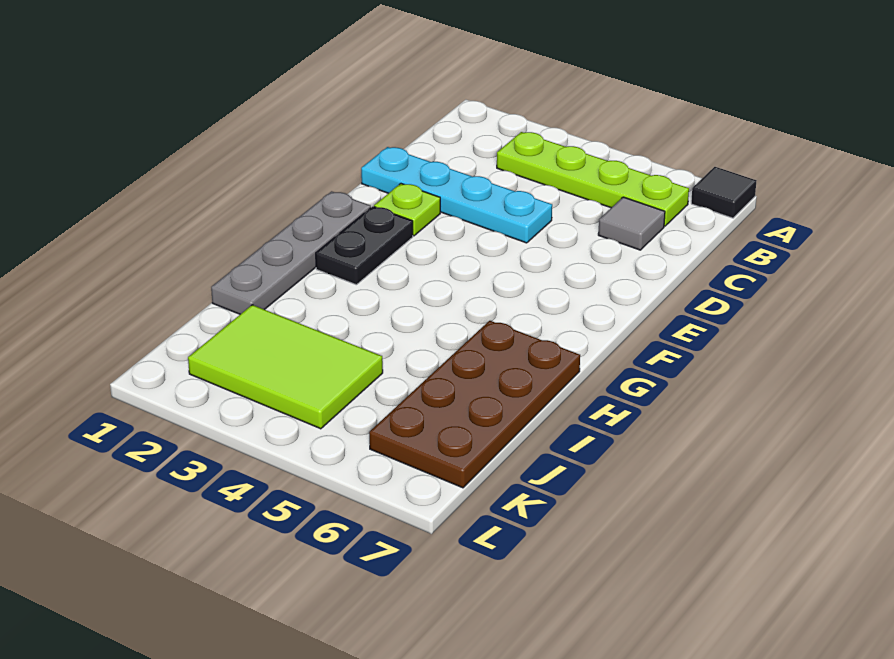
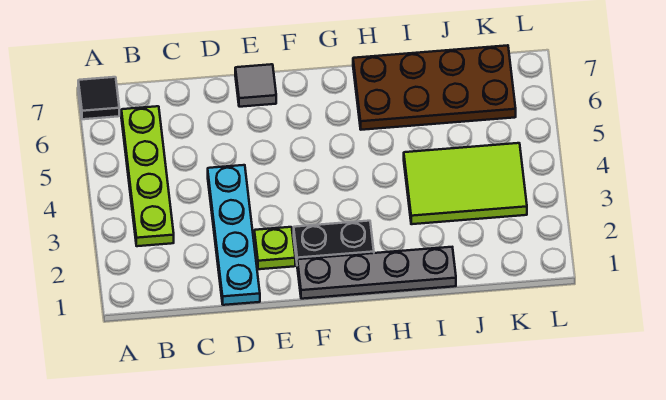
grey tile C6 level 1 -> grey tile E7 level 1
lime tile J2:K4 level 1 -> lime tile I3:K4 level 1

